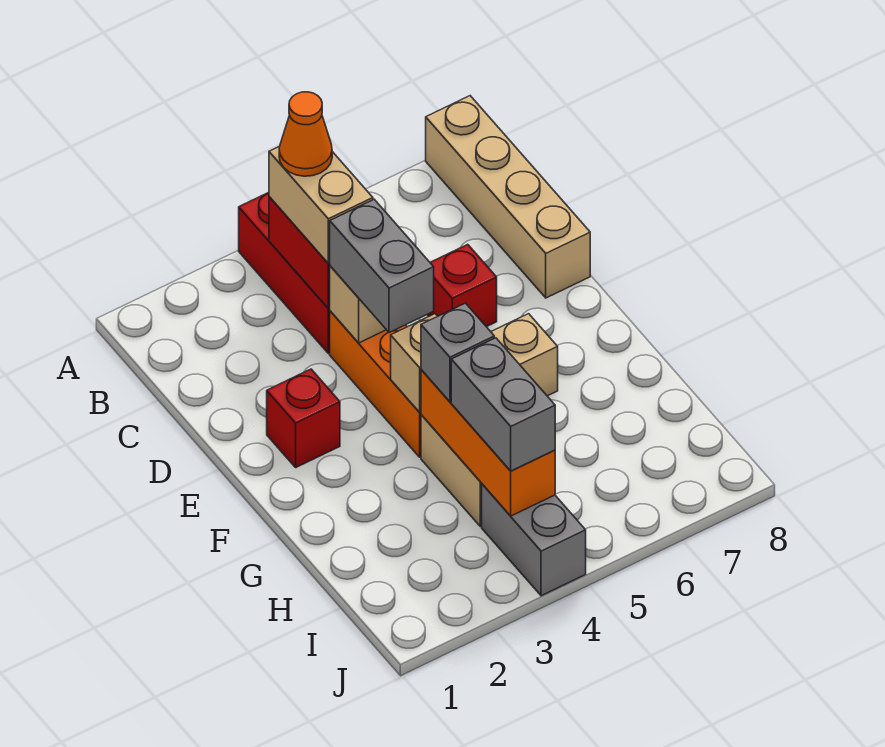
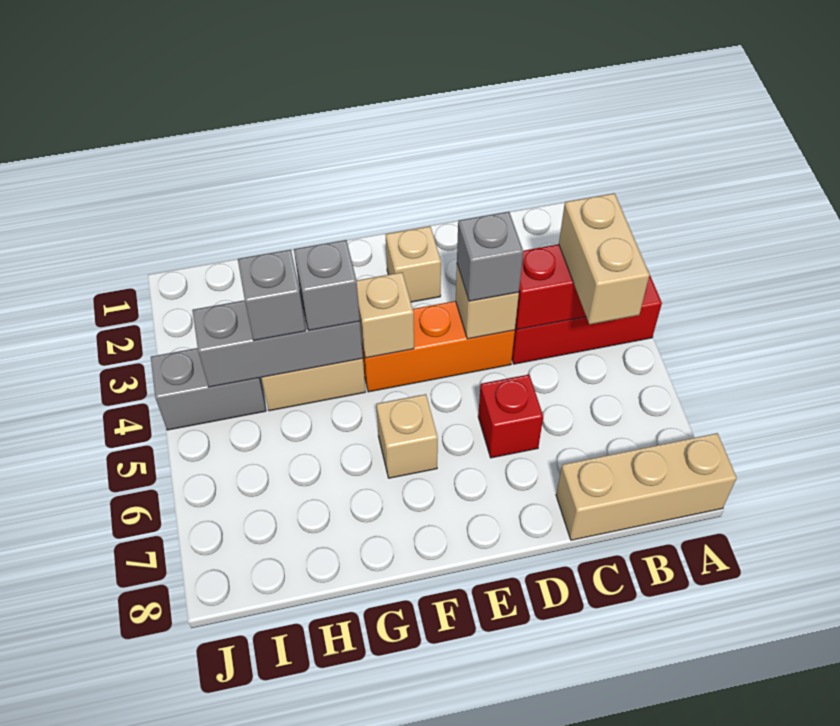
tan brick A8:D8 level 1 -> tan brick A8:C8 level 1
tan brick B4:C4 level 3 -> tan brick B4:B5 level 3
orange cone B4 level 4 -> none
grey brick D4:E4 level 3 -> grey brick D4 level 3
red brick E2 level 1 -> tan brick E2 level 1
orange brick G4:I4 level 2 -> grey brick G4:I4 level 2
grey brick H4:I4 level 3 -> grey brick H4 level 3

